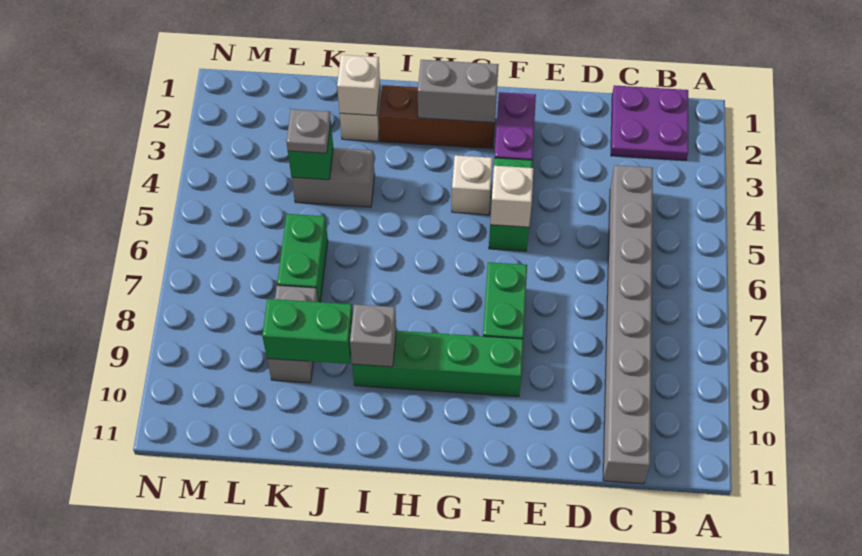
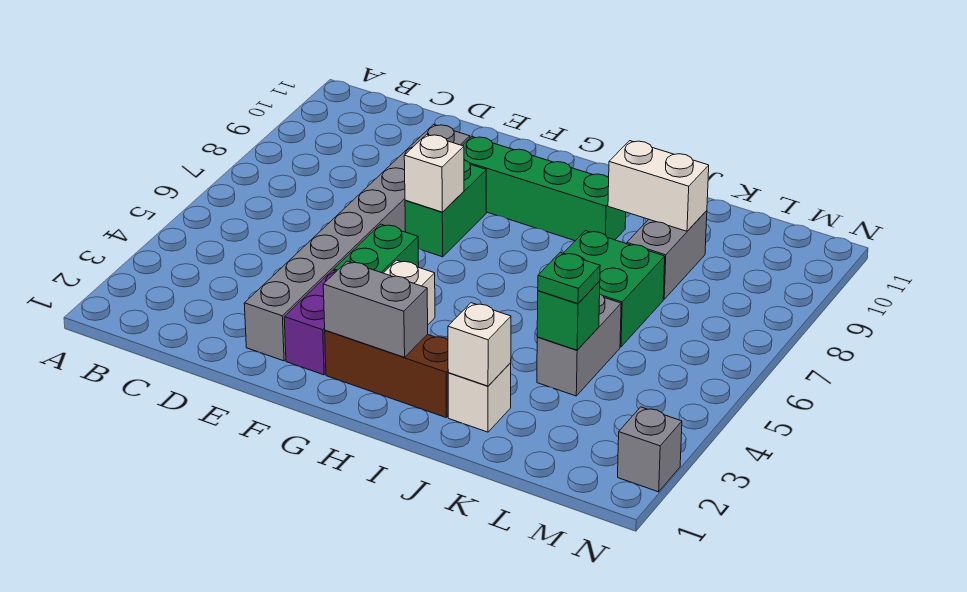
purple plate B1:C2 level 1 -> none
grey brick C4:C11 level 1 -> grey brick E2:E9 level 1
white brick F5 level 2 -> white brick F7 level 2
grey brick I9 level 2 -> grey brick N2 level 1
grey brick J4:K4 level 1 -> grey brick K4:K5 level 1
green brick J9:K9 level 2 -> white brick J9:K9 level 2
grey plate K4 level 3 -> green plate K4 level 3
green brick K6:K7 level 1 -> green brick J6:K7 level 1

